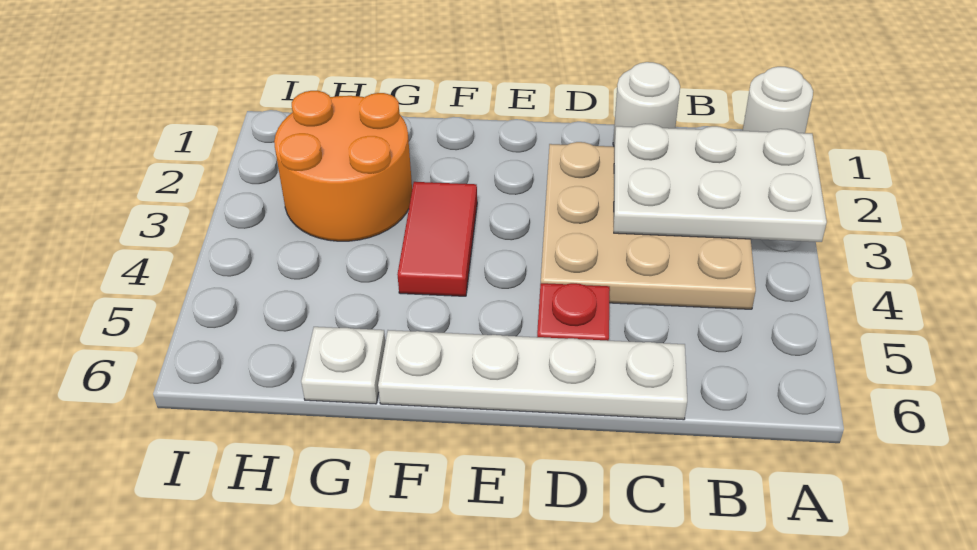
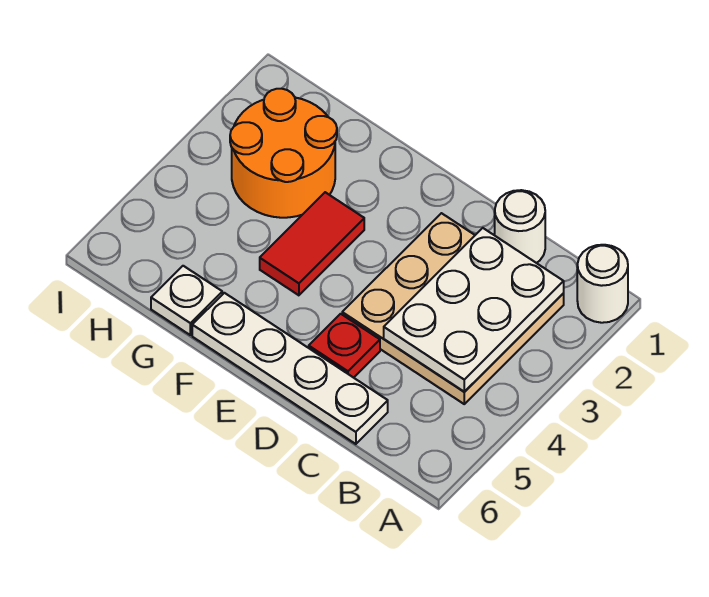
white plate A2:C3 level 2 -> white plate B2:C4 level 2

